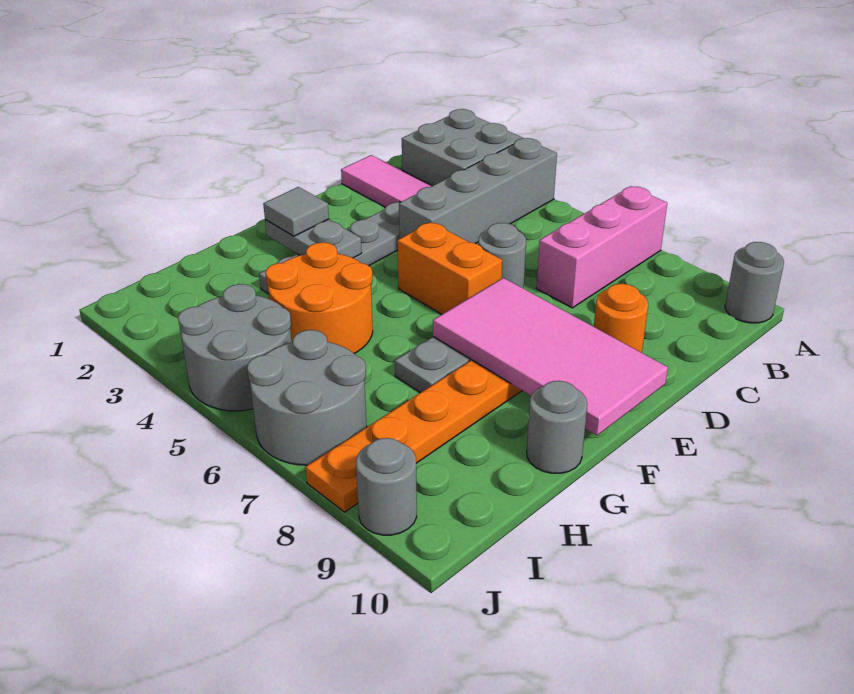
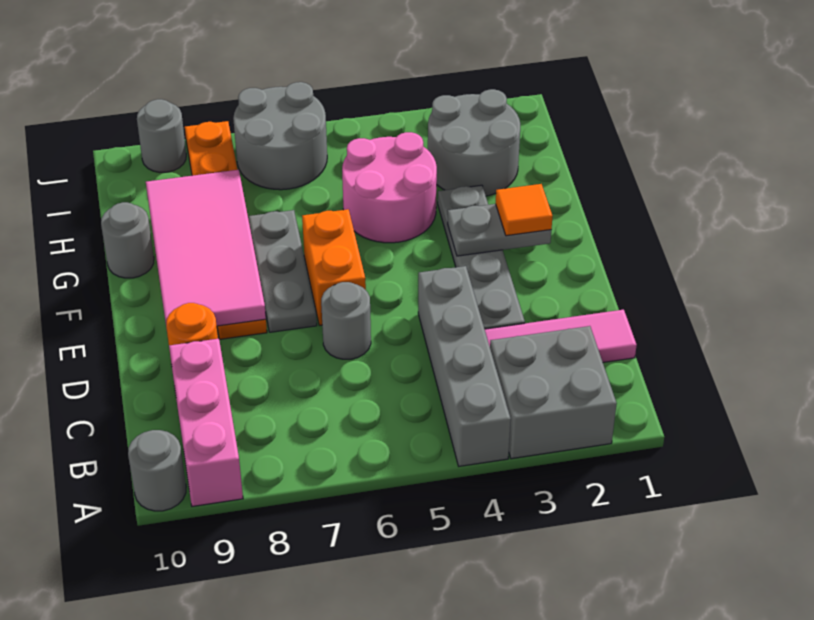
pink brick A7:C7 level 1 -> pink brick A9:C9 level 1
orange brick E5:E6 level 1 -> orange brick E6:F6 level 1
pink tile E7:F10 level 2 -> pink tile E8:H9 level 2
grey tile F2 level 3 -> orange tile F2 level 3
orange round brick G4:H5 level 1 -> pink round brick G4:H5 level 1
grey round brick I4:J5 level 1 -> grey round brick H2:I3 level 1

